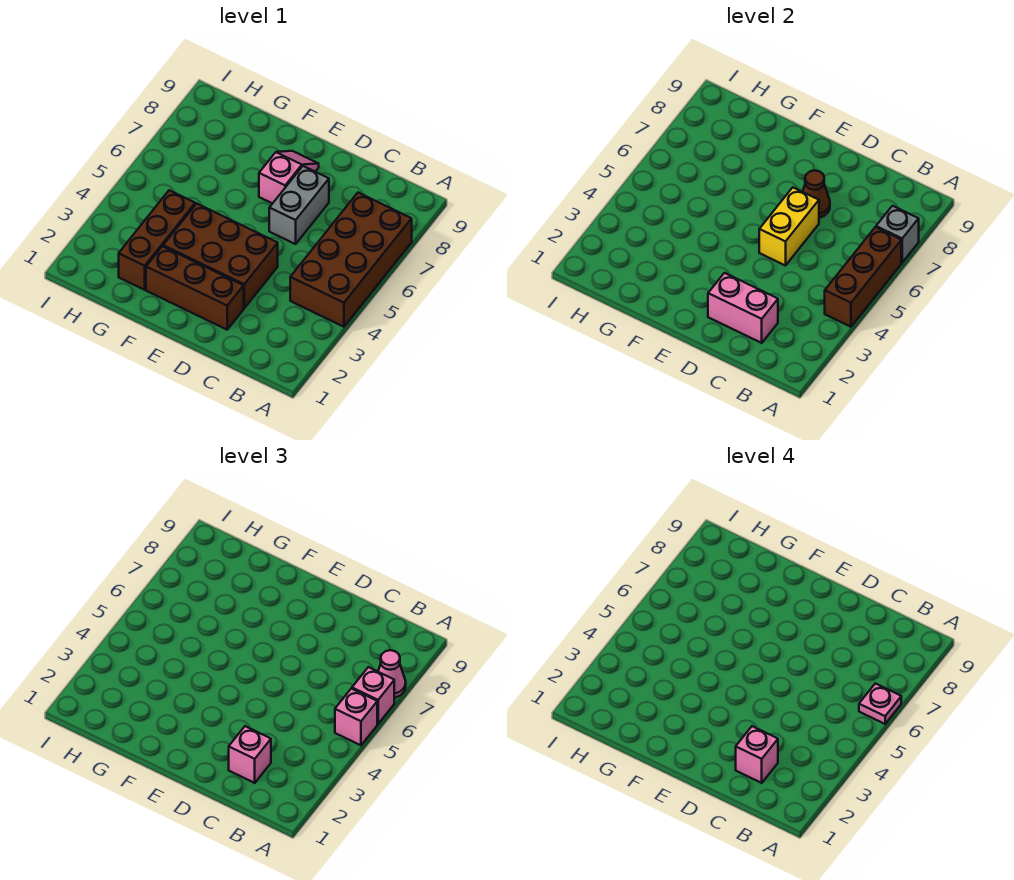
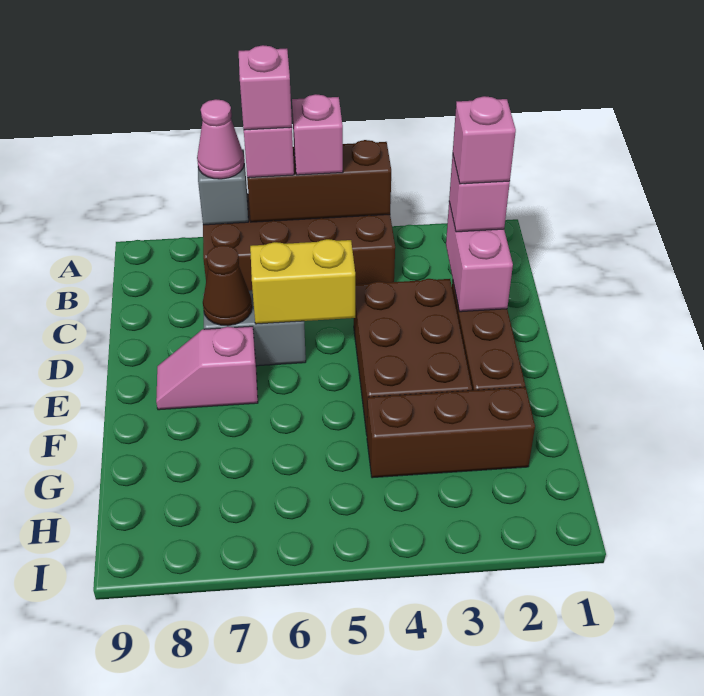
pink plate A6 level 4 -> pink brick A6 level 4

